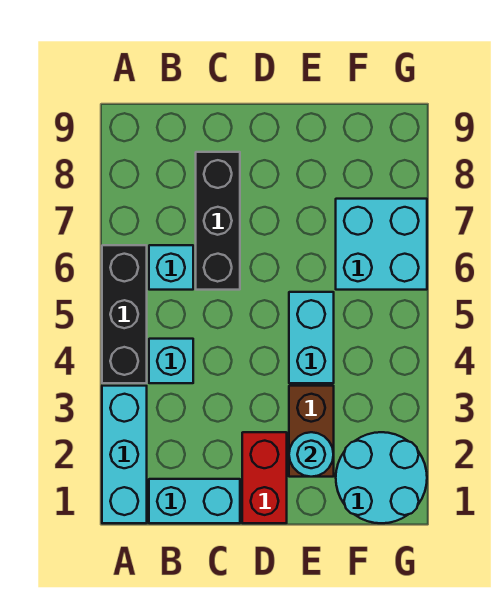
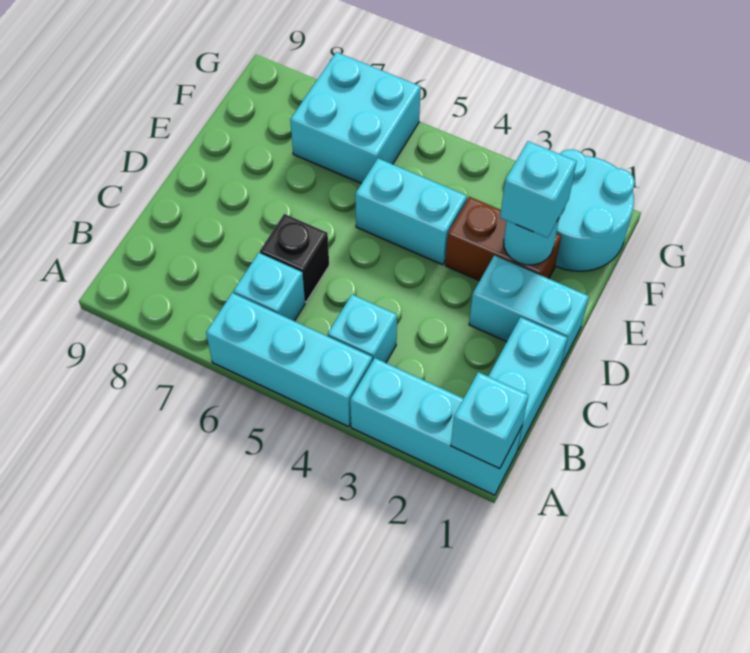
none -> cyan brick A1 level 2
black brick A4:A6 level 1 -> cyan brick A4:A6 level 1
black brick C6:C8 level 1 -> black brick C6 level 1
red brick D1:D2 level 1 -> cyan brick D1:D2 level 1
none -> cyan brick E2 level 3

